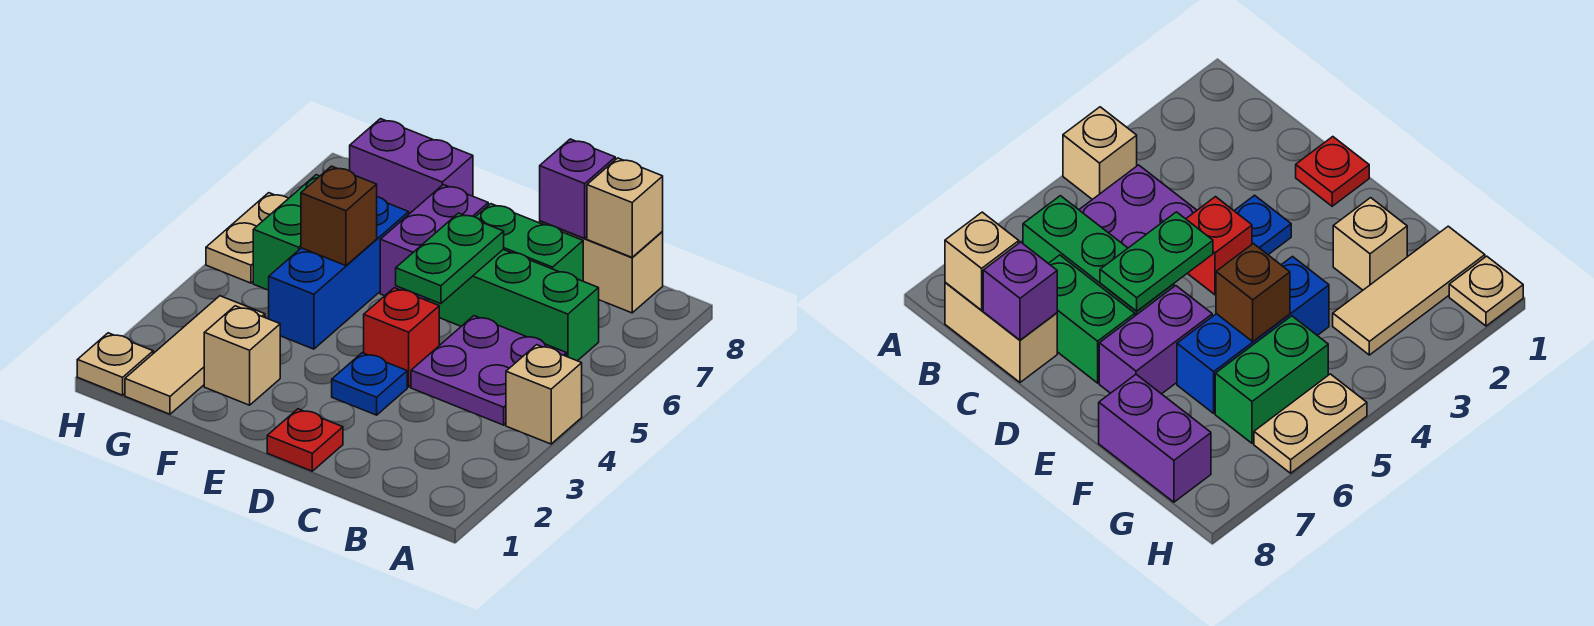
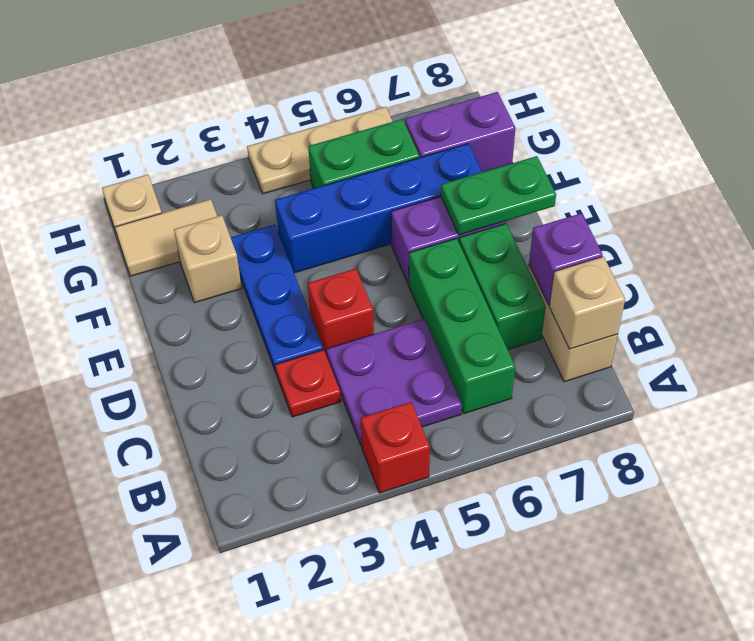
tan brick A4 level 1 -> red brick A4 level 1
red plate D1 level 1 -> red plate C3 level 1
blue plate D3 level 1 -> blue plate D3:F3 level 1
green plate D5:D6 level 2 -> green plate E7:E8 level 2
blue brick F4:F6 level 1 -> blue brick F4:F7 level 1
brown brick F5 level 2 -> none
purple brick F8:G8 level 1 -> purple brick G7:G8 level 1
tan tile G1:G3 level 1 -> tan tile G1:G2 level 1
tan plate H5:H6 level 1 -> tan plate H4:H6 level 1

